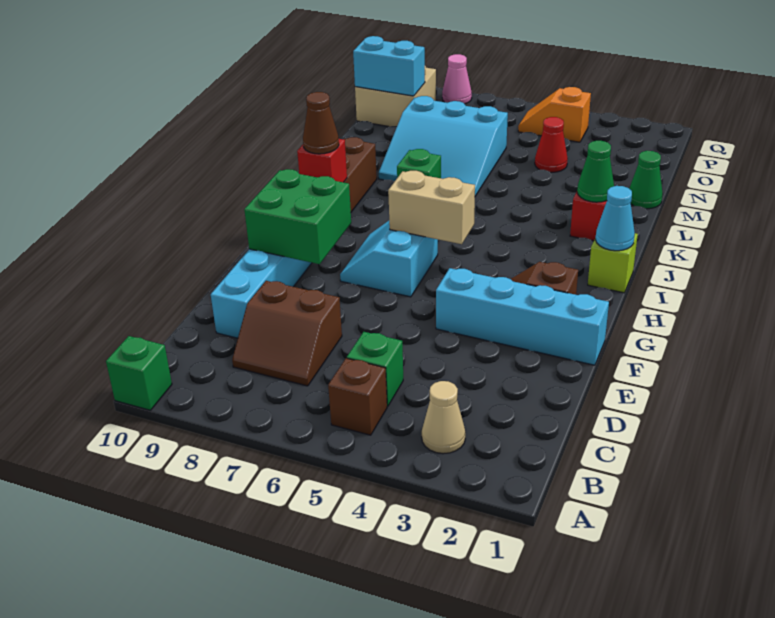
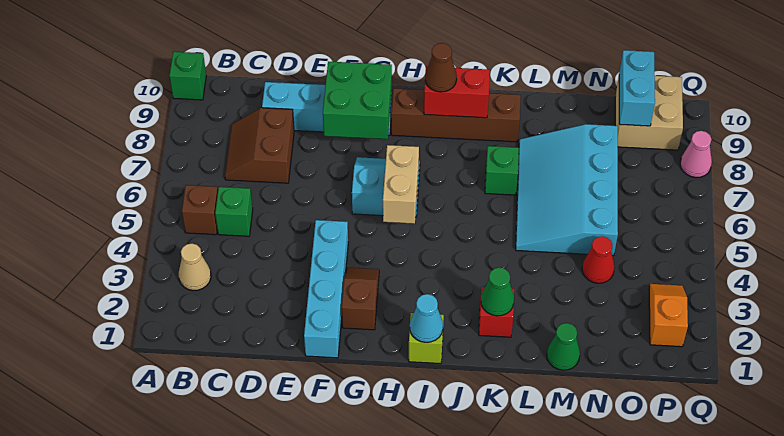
red brick I9 level 2 -> red brick I9:J9 level 2
cyan slope L6:N8 level 1 top N -> cyan slope L5:N8 level 1 top N
orange slope P4:P5 level 1 top 4 -> orange slope P2:P3 level 1 top 2

